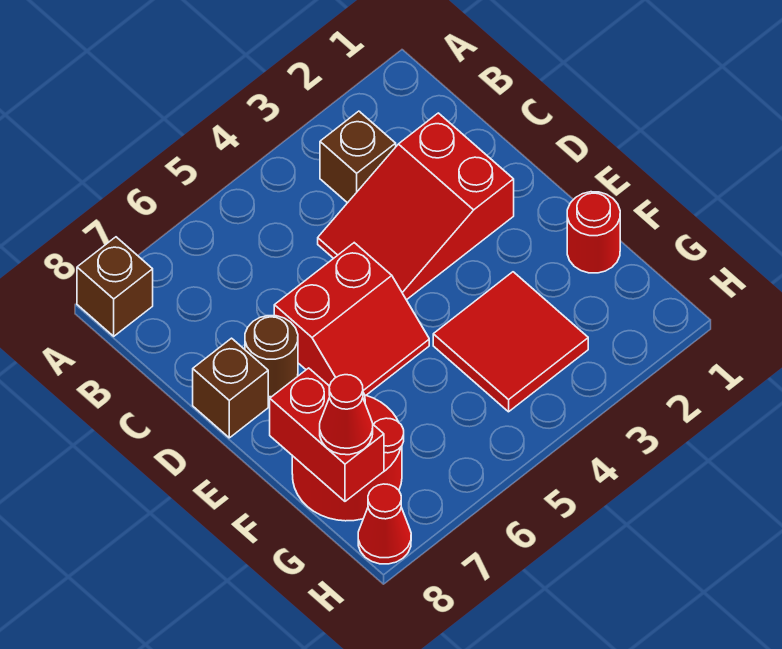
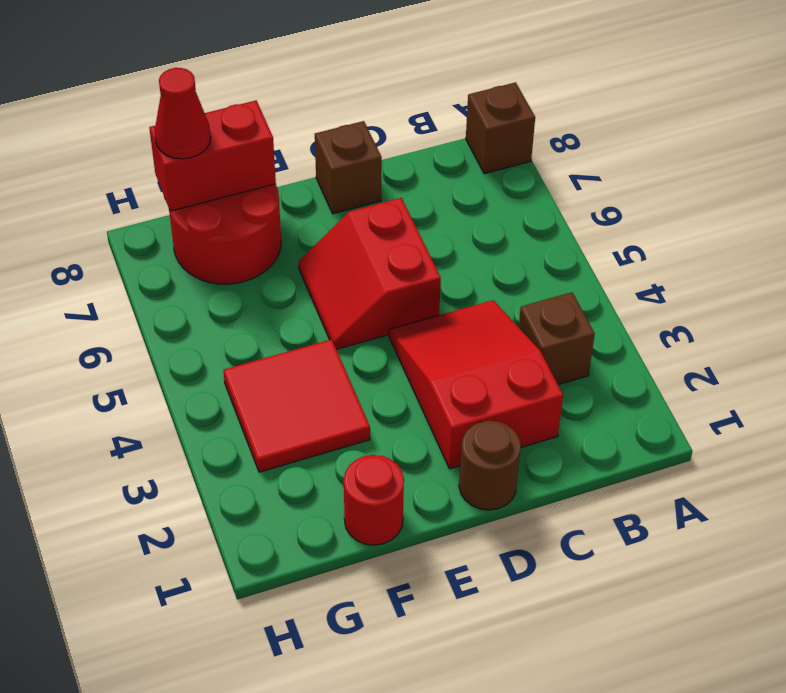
brown round brick D7 level 1 -> brown round brick D1 level 1
red cone H8 level 1 -> none

